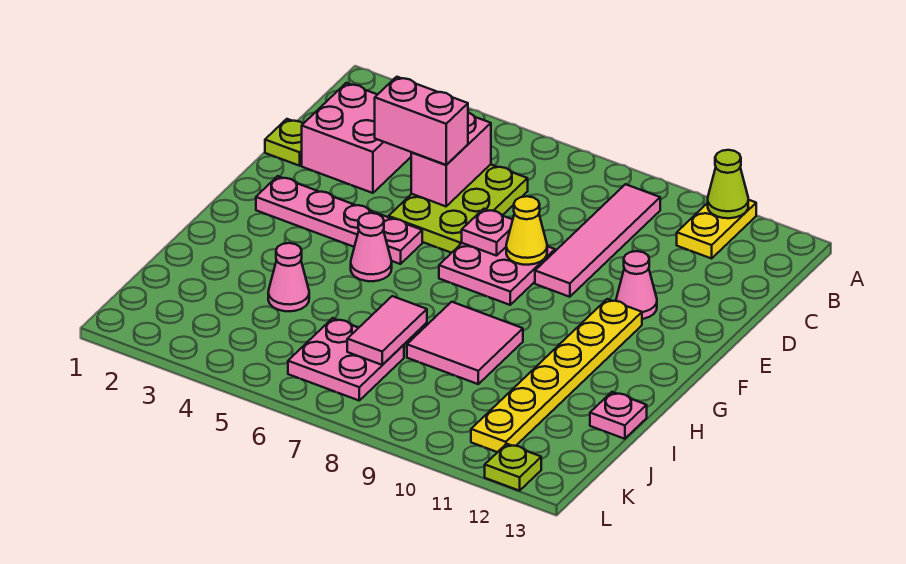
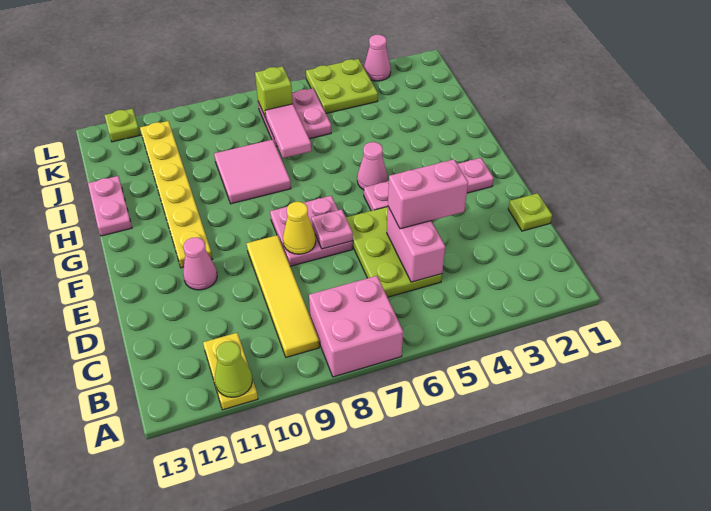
pink tile B9:E9 level 1 -> yellow tile B9:E9 level 1
pink brick C2:D3 level 1 -> pink brick A7:B8 level 1
pink cone I4 level 1 -> pink cone L3 level 1
pink plate I13 level 1 -> pink plate H13:I13 level 1
none -> lime plate K4:L5 level 1
none -> lime brick K7 level 2

